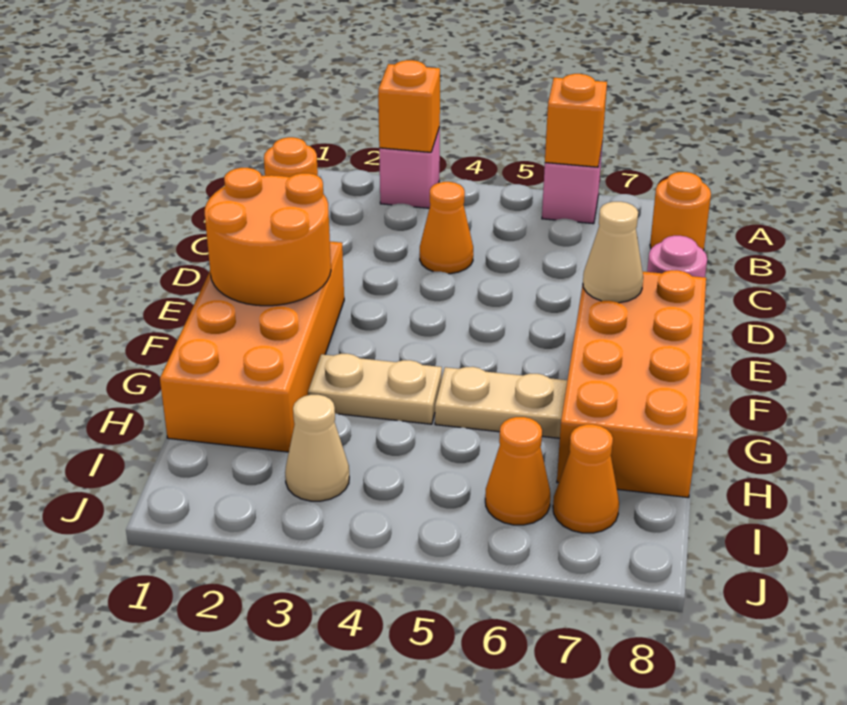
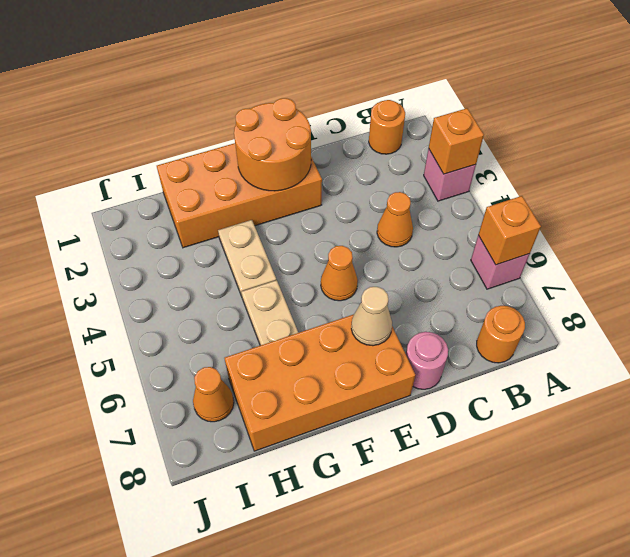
tan cone I3 level 1 -> none
orange cone I6 level 1 -> orange cone E5 level 1

